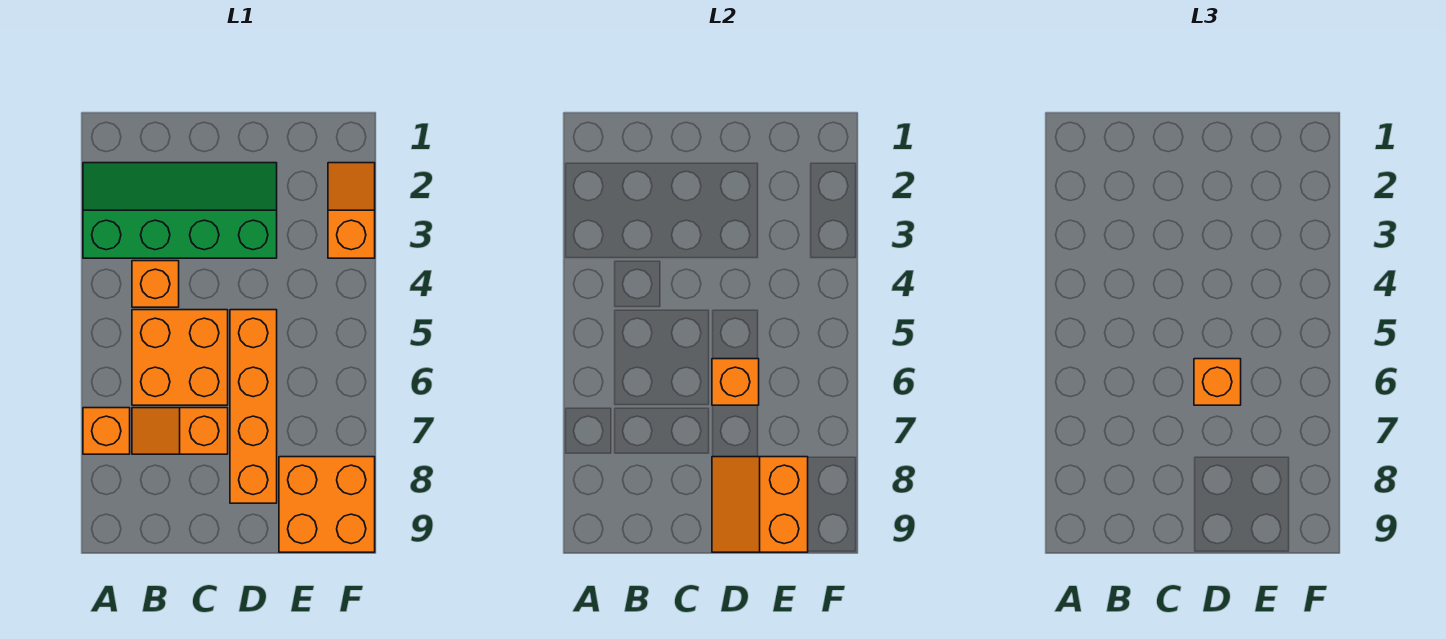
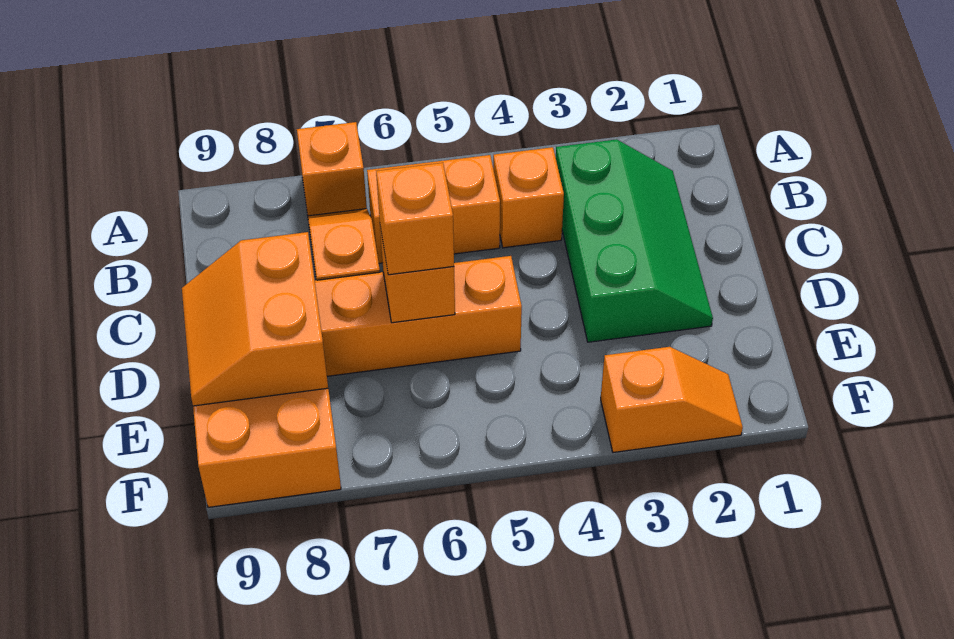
green slope A2:D3 level 1 top 3 -> green slope B2:D3 level 1 top 3
orange brick B5:C6 level 1 -> orange brick B5:B6 level 1
orange slope D8:E9 level 2 top E -> orange slope D8:E9 level 2 top 8

